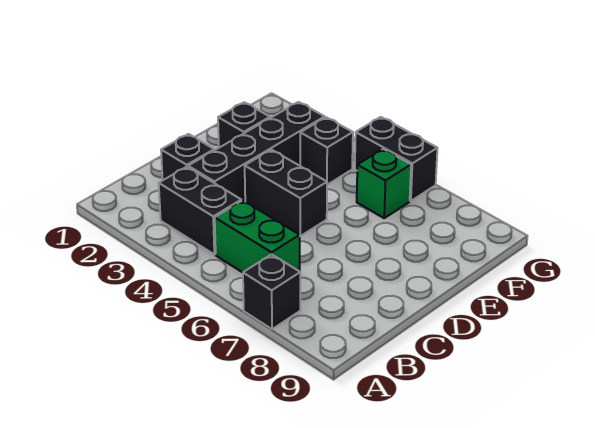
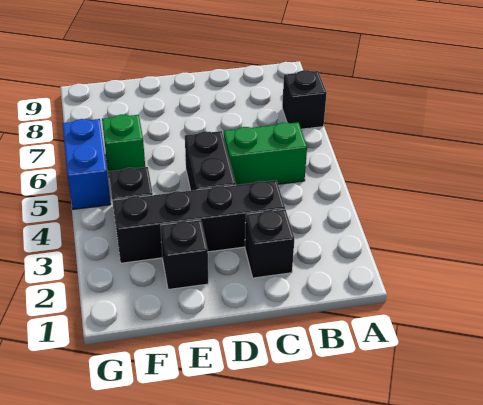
black brick B3:B4 level 1 -> none
green brick B5:B6 level 1 -> green brick B5:C5 level 1
black brick G5:G6 level 1 -> blue brick G5:G6 level 1

